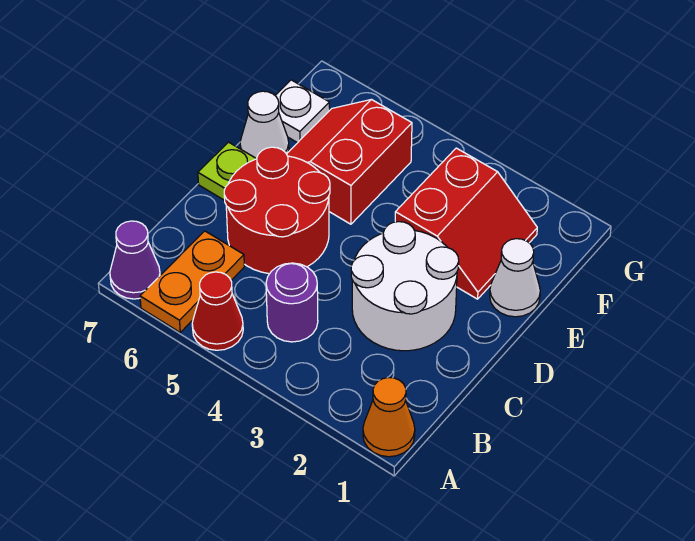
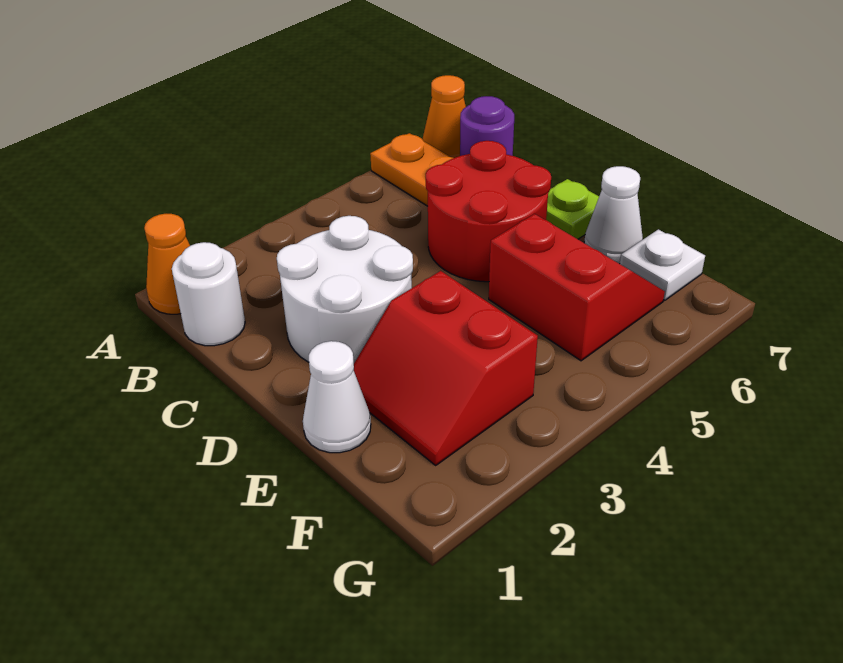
red cone A5 level 1 -> none
purple cone A7 level 1 -> orange cone A7 level 1
none -> white round brick B1 level 1
purple round brick B4 level 1 -> purple round brick B7 level 1

